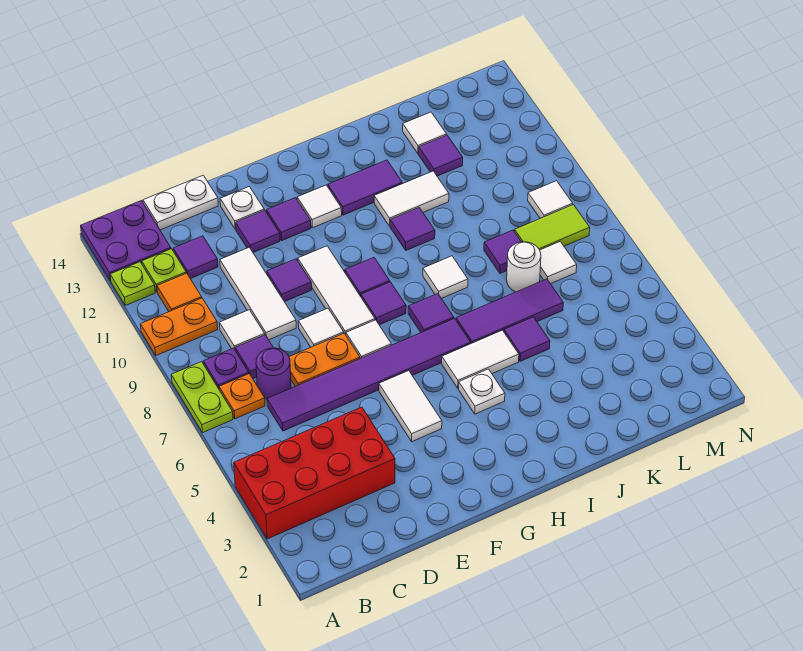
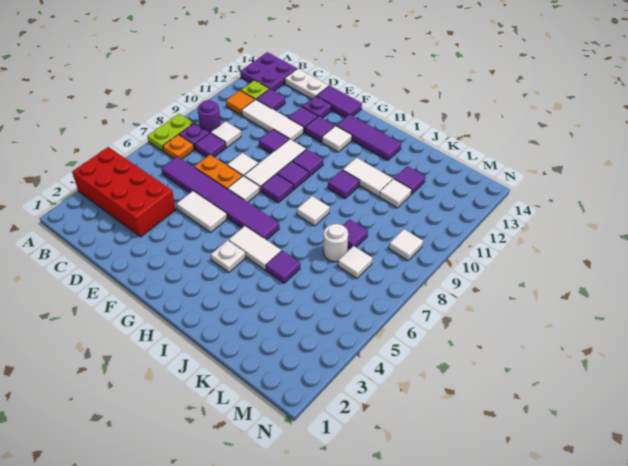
orange plate A10:B10 level 1 -> none
lime plate A12 level 1 -> none
purple round brick C7 level 1 -> purple round brick B9 level 1
white tile D9:D11 level 1 -> white tile C11:E11 level 1
white plate E13 level 1 -> purple plate E13 level 1
white tile F4:F5 level 1 -> white tile E5:F5 level 1
purple tile H7 level 1 -> purple tile G10 level 1
purple tile H12:I12 level 1 -> purple tile E14:F14 level 1
purple tile I6:K6 level 1 -> purple tile G13:I13 level 1
white tile K13 level 1 -> white tile K11 level 1
lime tile L8:M8 level 1 -> none

